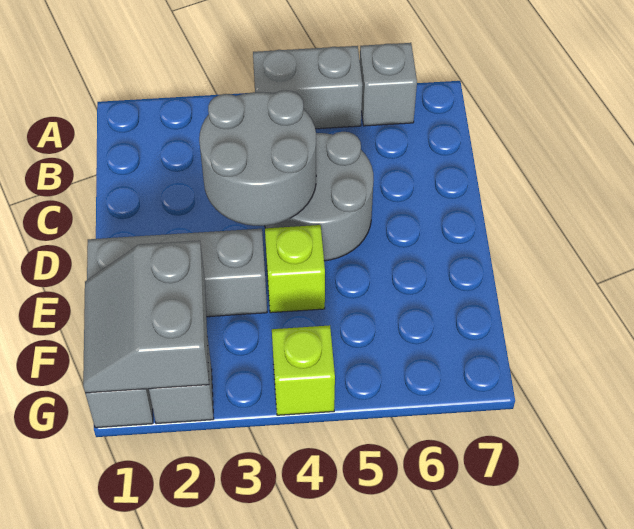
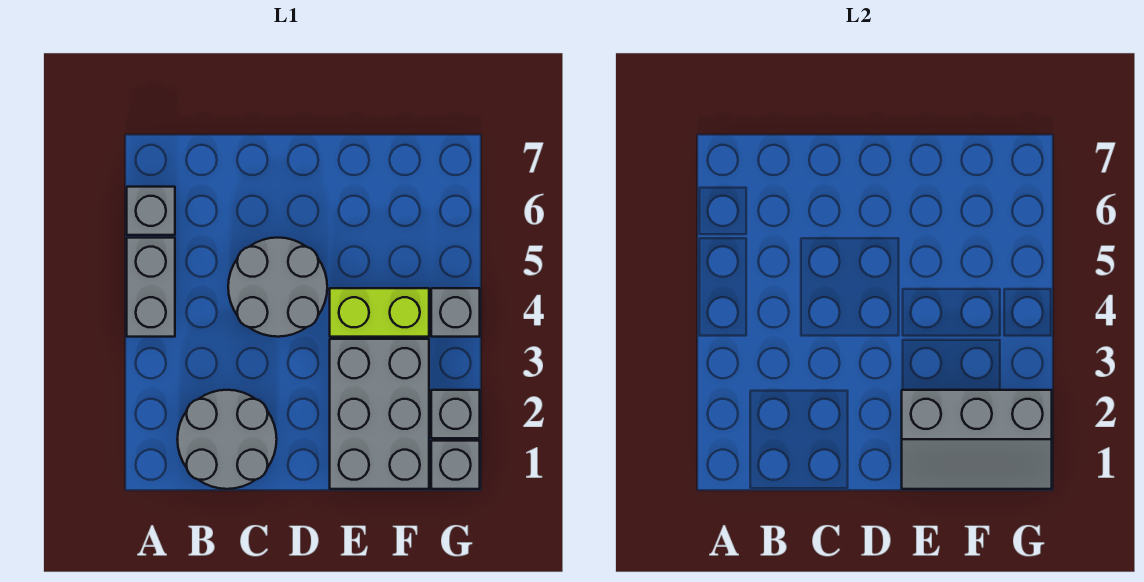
grey round brick C3:D4 level 2 -> grey round brick B1:C2 level 1
grey brick E1:E3 level 1 -> grey brick E1:F3 level 1
lime brick E4 level 1 -> lime brick E4:F4 level 1
grey slope F1:G2 level 2 top 2 -> grey slope E1:G2 level 2 top 2
lime brick G4 level 1 -> grey brick G4 level 1

